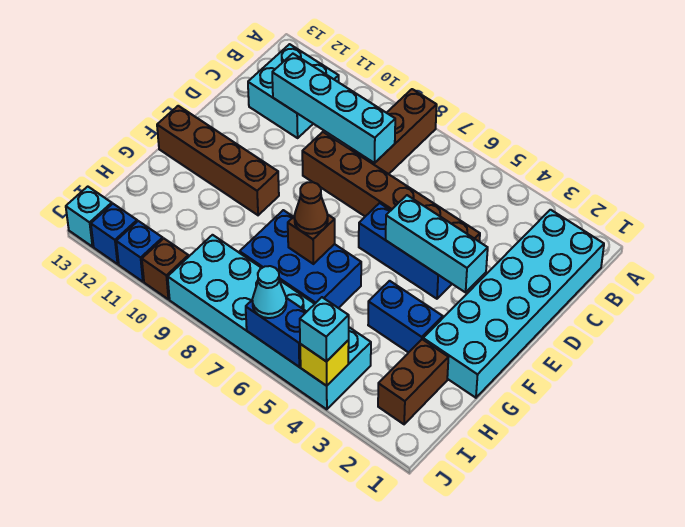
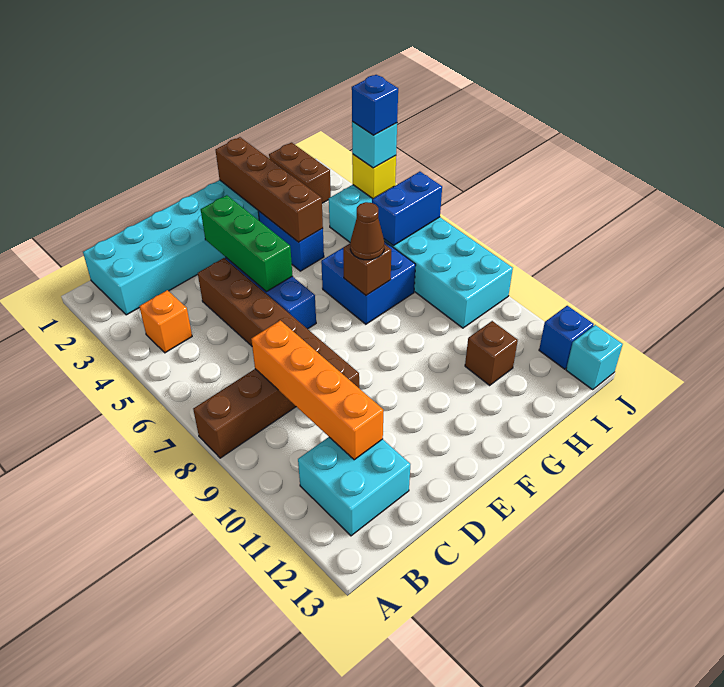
none -> orange brick B4 level 1
cyan brick C8:C11 level 2 -> orange brick C8:C11 level 2
cyan brick E3:E5 level 2 -> green brick E3:E5 level 2
brown brick F10:F13 level 1 -> brown brick G1:G4 level 2
blue brick G6:H8 level 1 -> blue brick G6:H7 level 1
brown brick H2:I2 level 1 -> brown brick I1:I2 level 1
blue brick J5:J6 level 2 -> blue brick I6:J6 level 2
cyan cone J6 level 3 -> none
brown brick J10 level 1 -> brown brick H11 level 1
blue brick J11 level 1 -> blue brick J4 level 4

